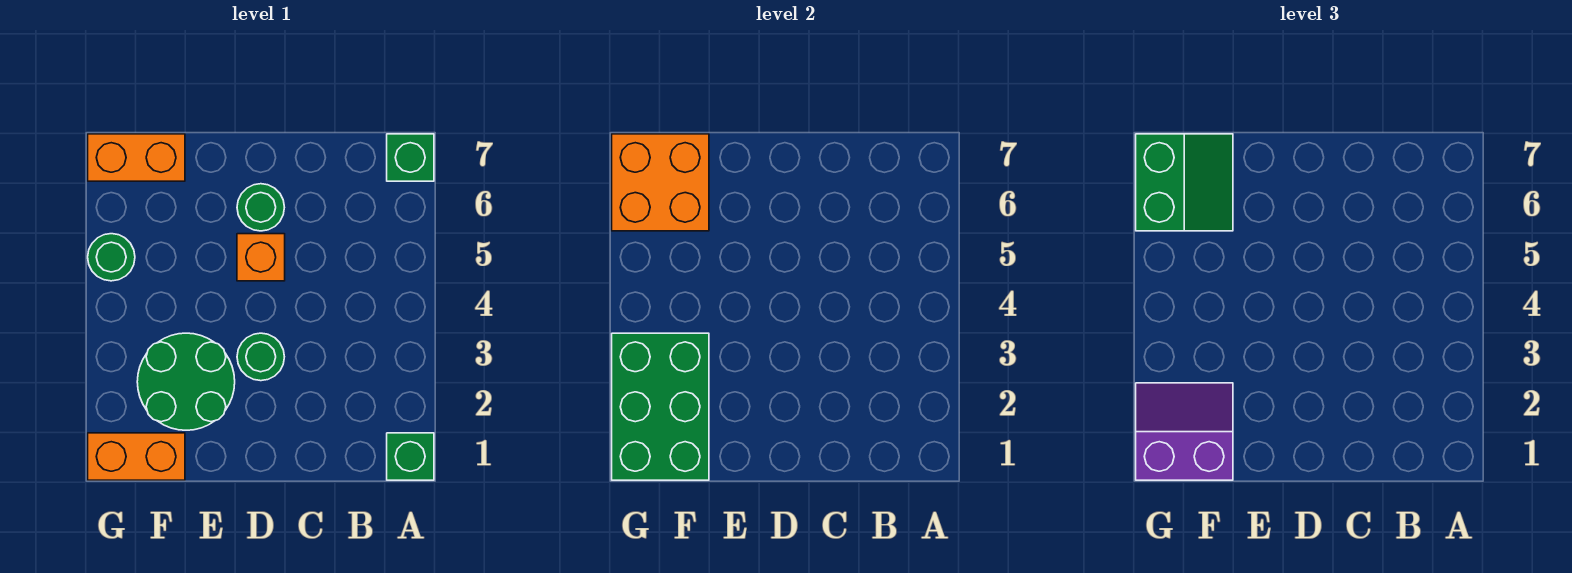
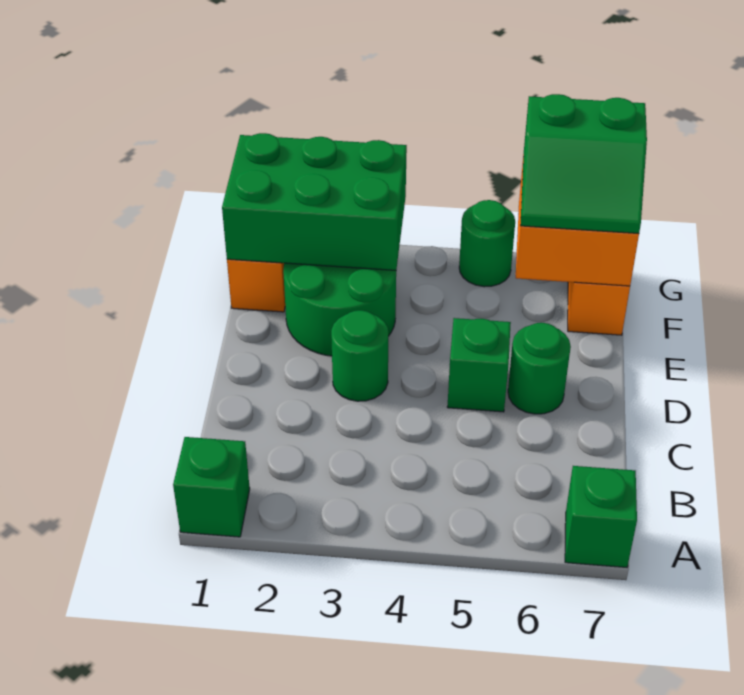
orange brick D5 level 1 -> green brick D5 level 1
purple slope F1:G2 level 3 top 1 -> none

